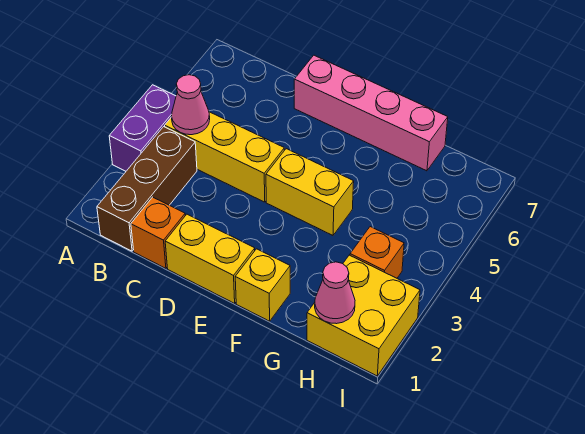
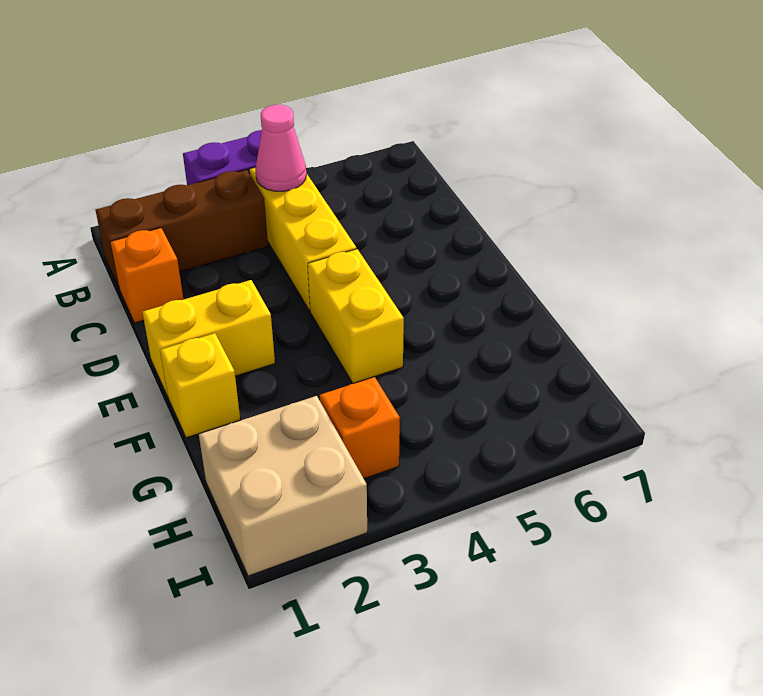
yellow brick D1:E1 level 1 -> yellow brick E1:E2 level 1
pink brick D7:G7 level 1 -> none
yellow brick H1:I2 level 1 -> tan brick H1:I2 level 1
pink cone H1 level 2 -> none

